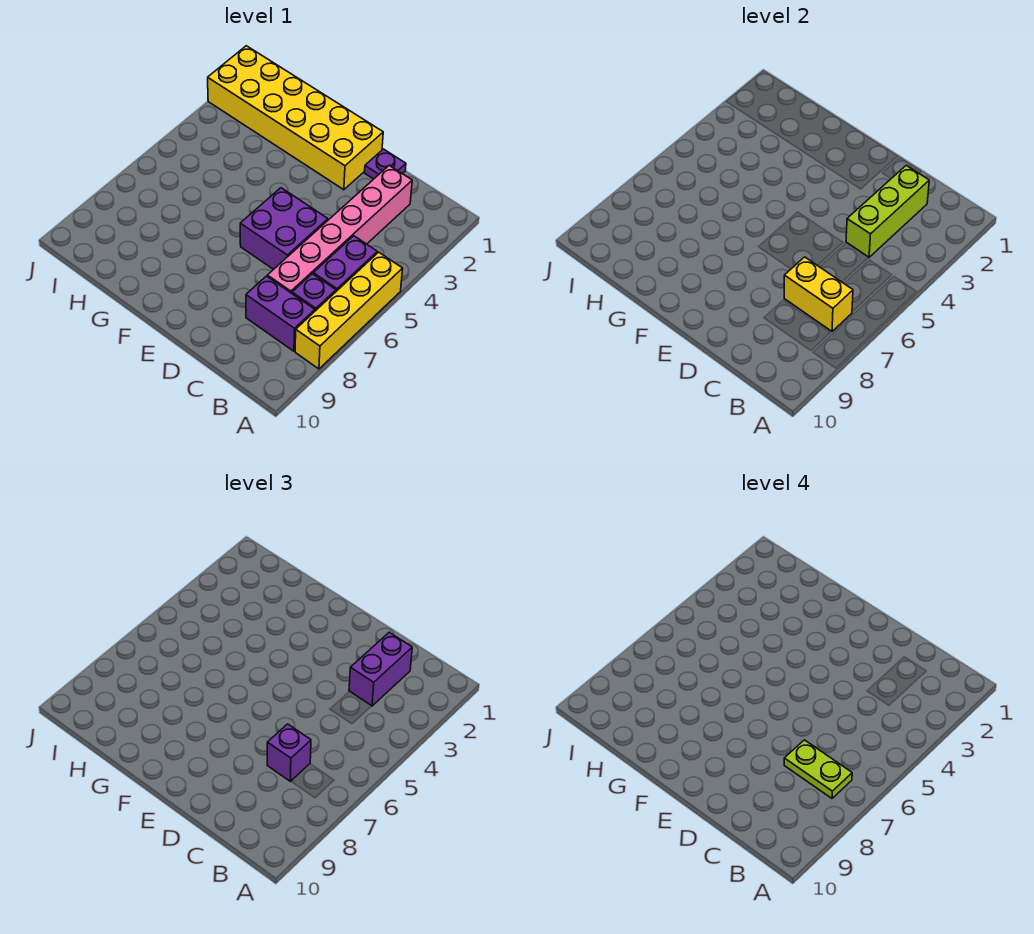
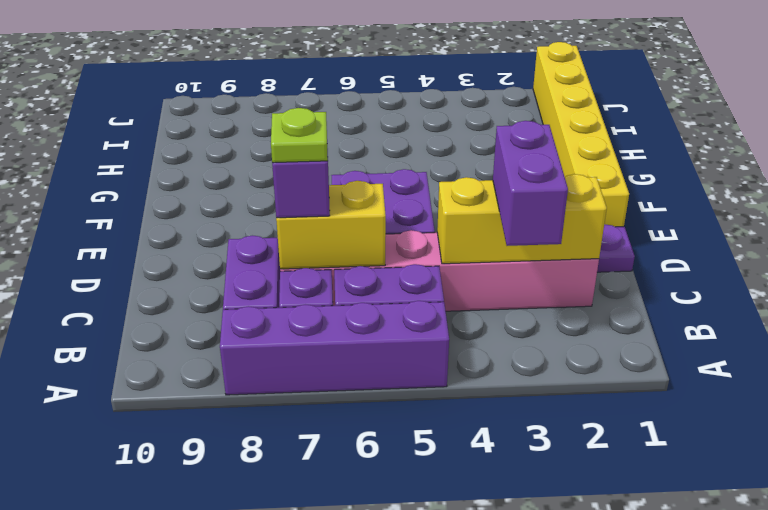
yellow brick A5:A8 level 1 -> purple brick A5:A8 level 1
yellow brick B7:C7 level 2 -> yellow brick C6:C7 level 2
lime plate B7:C7 level 4 -> lime plate C7 level 4
lime brick C2:C4 level 2 -> yellow brick C2:C4 level 2
purple brick C2:C3 level 3 -> purple brick B3:C3 level 3
yellow brick E1:J2 level 1 -> yellow brick E1:J1 level 1

